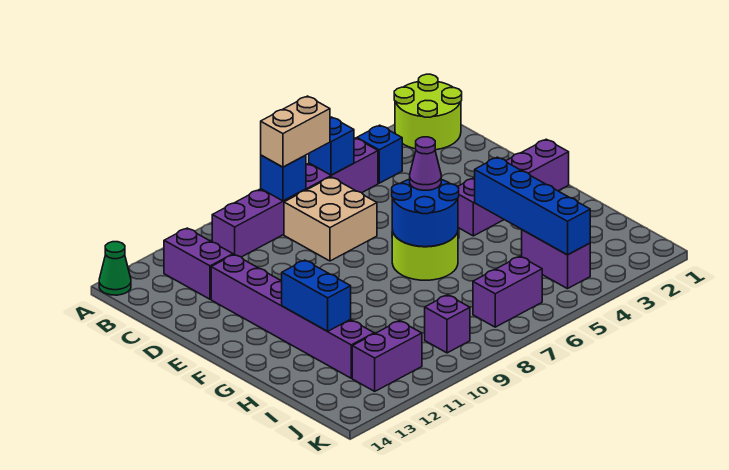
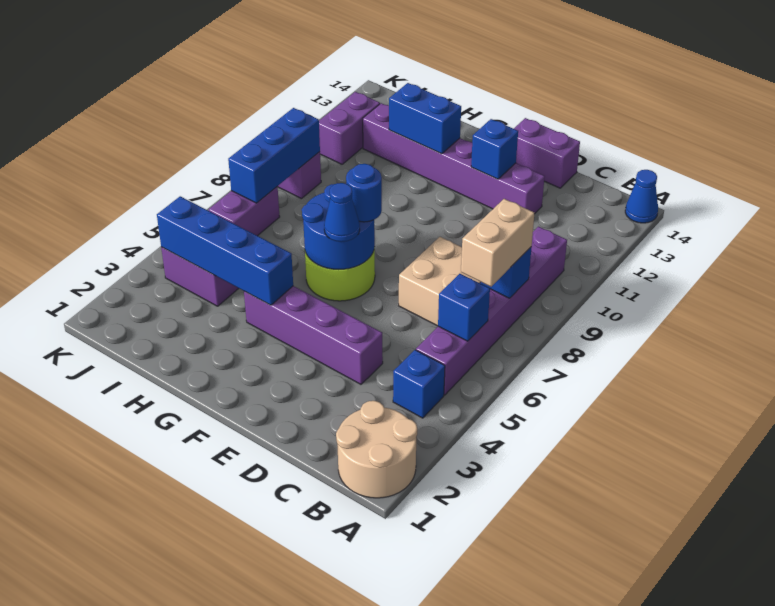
lime round brick A1:B2 level 1 -> tan round brick A1:B2 level 1
green cone A14 level 1 -> blue cone A14 level 1
purple brick B12:C12 level 1 -> purple brick D14:E14 level 1
none -> blue brick E12 level 2
purple brick F1:F4 level 1 -> purple brick D4:G4 level 1
purple cone F6 level 3 -> blue cone F6 level 3
none -> blue round brick F7 level 3
none -> blue brick J7:J9 level 2

